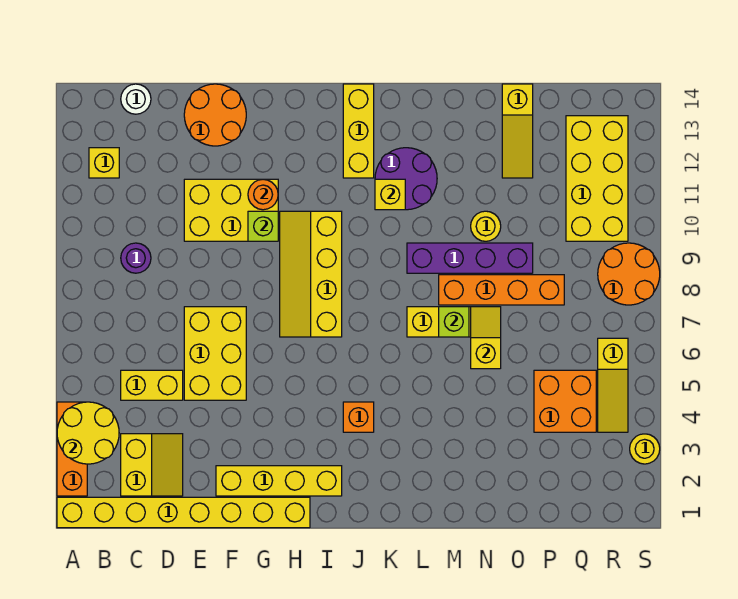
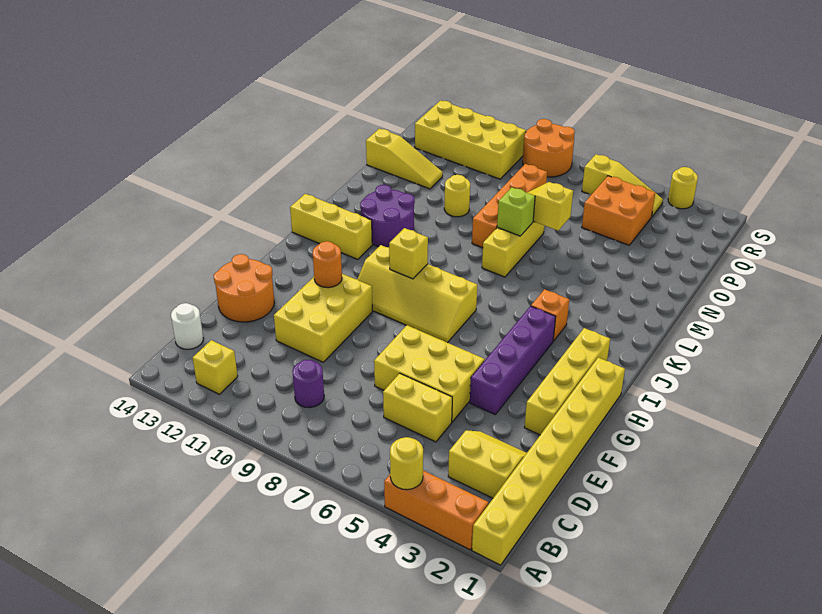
yellow round brick A3:B4 level 2 -> yellow round brick A4 level 2
yellow brick C5:D5 level 1 -> yellow brick D5:D6 level 1
lime brick G10 level 2 -> none
yellow brick K11 level 2 -> yellow brick I9 level 2
purple brick L9:O9 level 1 -> purple brick F4:I4 level 1

